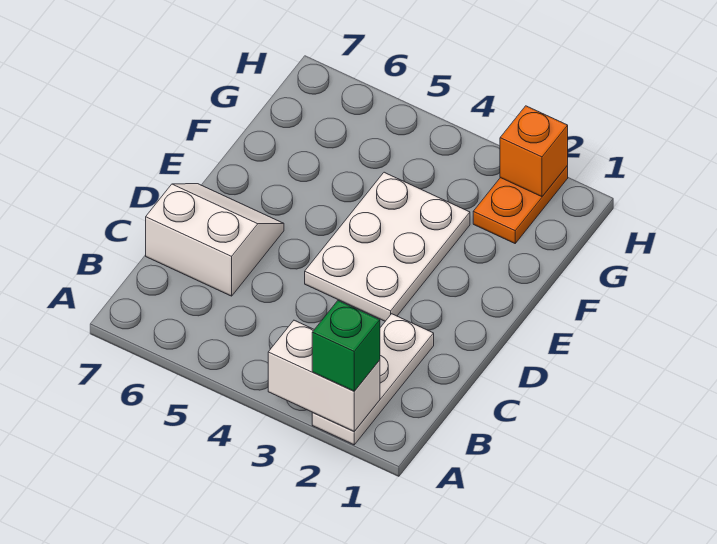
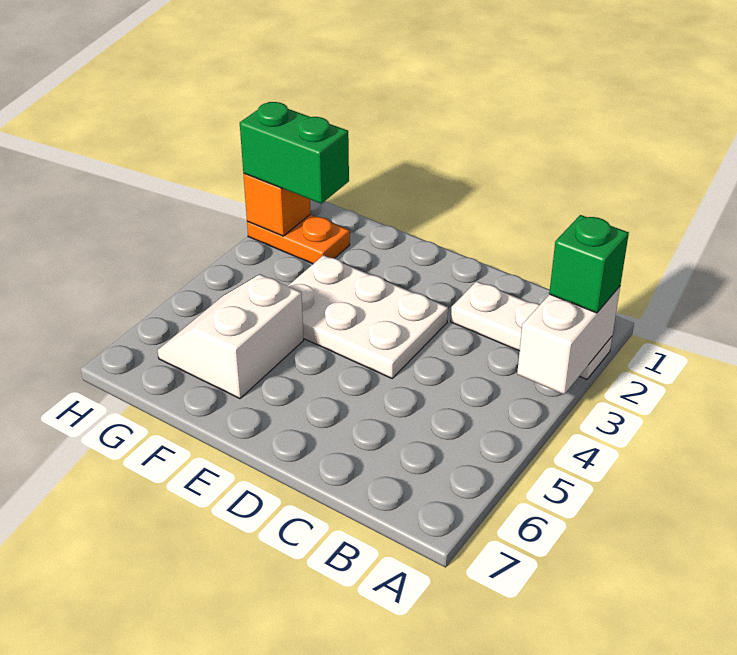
white slope C6:D7 level 1 top C -> white slope F5:G6 level 1 top F
none -> green brick G2:H2 level 3

